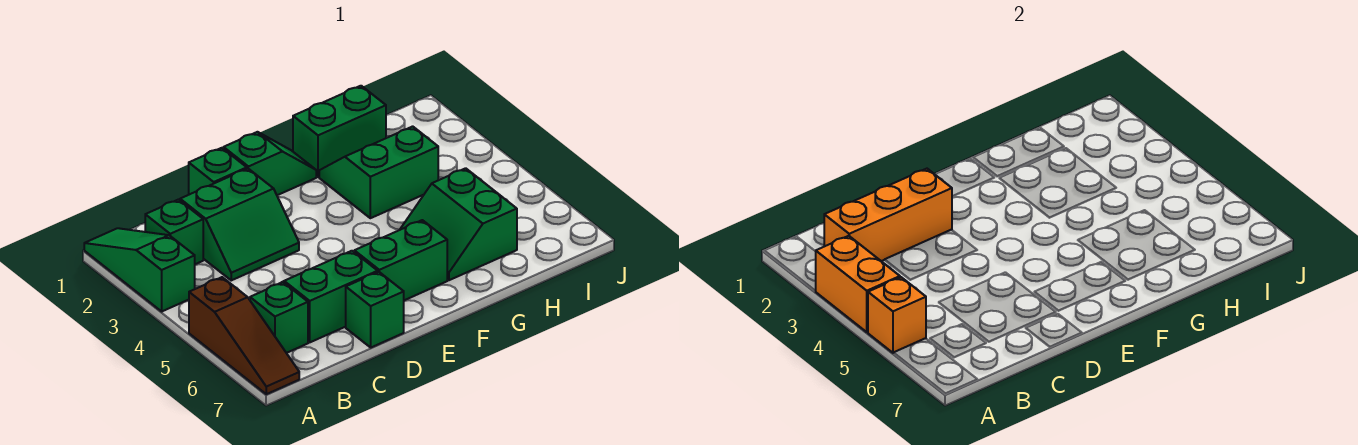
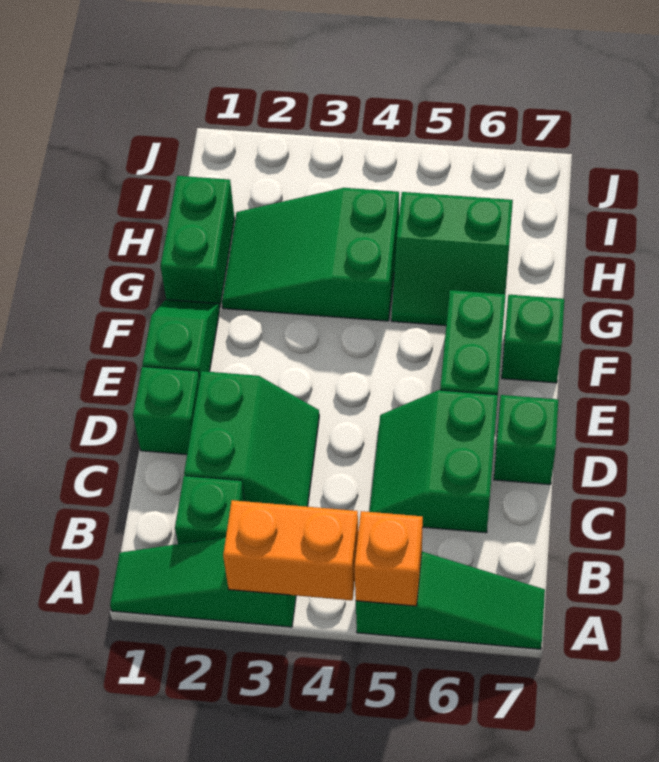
brown slope A5:A7 level 1 top 5 -> green slope A5:A7 level 1 top 5
orange brick B2:D2 level 2 -> none
green brick B6 level 1 -> green brick F7 level 1
green slope G2:H3 level 1 top 3 -> green slope G2:H4 level 1 top 4

